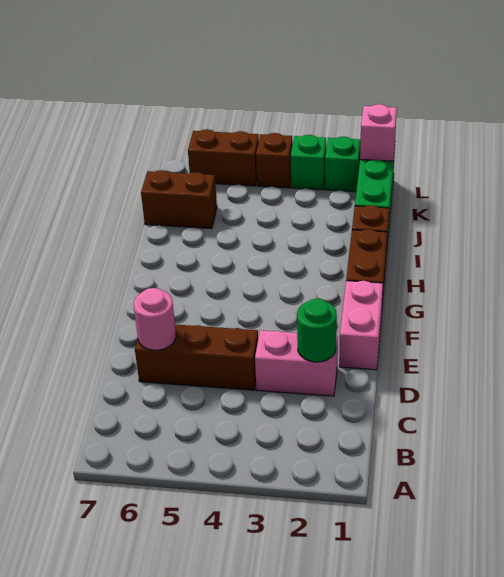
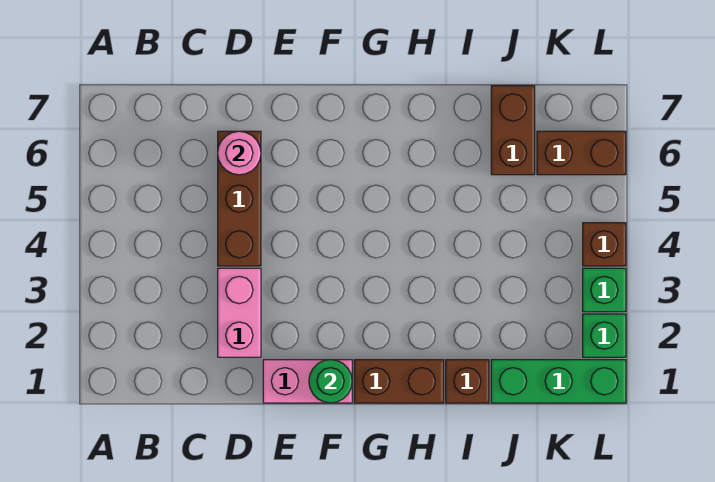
green round brick D2 level 2 -> green round brick F1 level 2
pink brick L1 level 2 -> none
brown brick L5:L6 level 1 -> brown brick K6:L6 level 1

